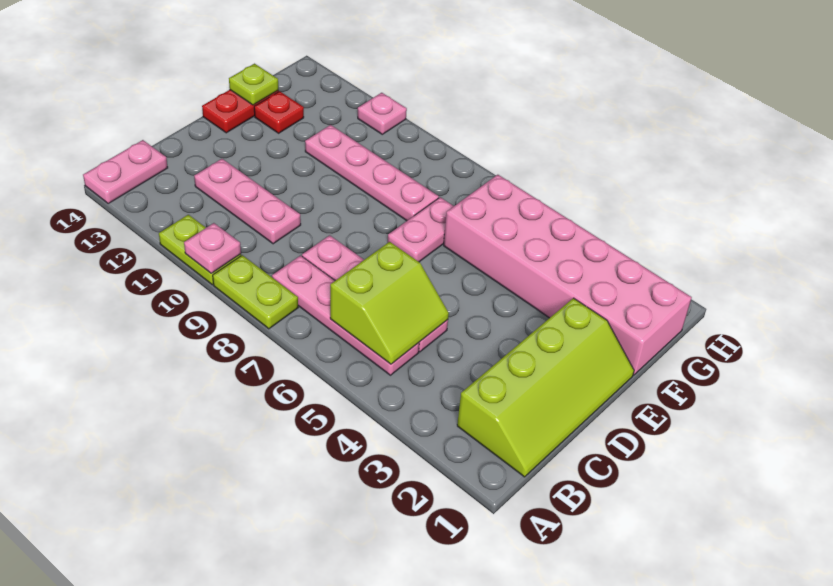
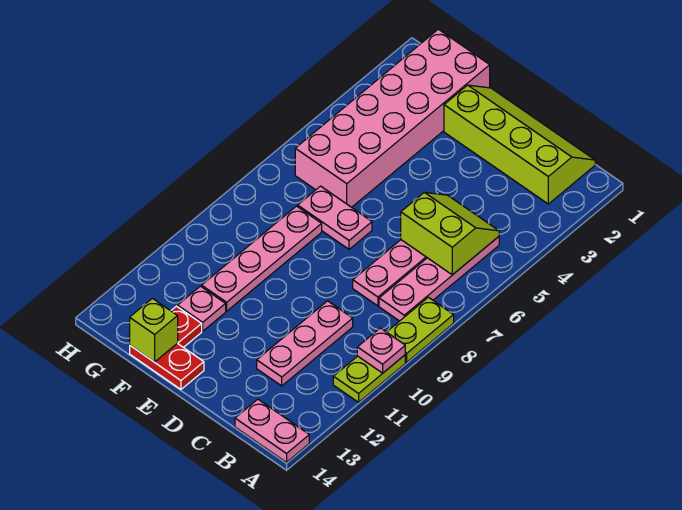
lime plate F14 level 2 -> lime brick F14 level 2
pink plate H11 level 1 -> pink plate F12 level 1

